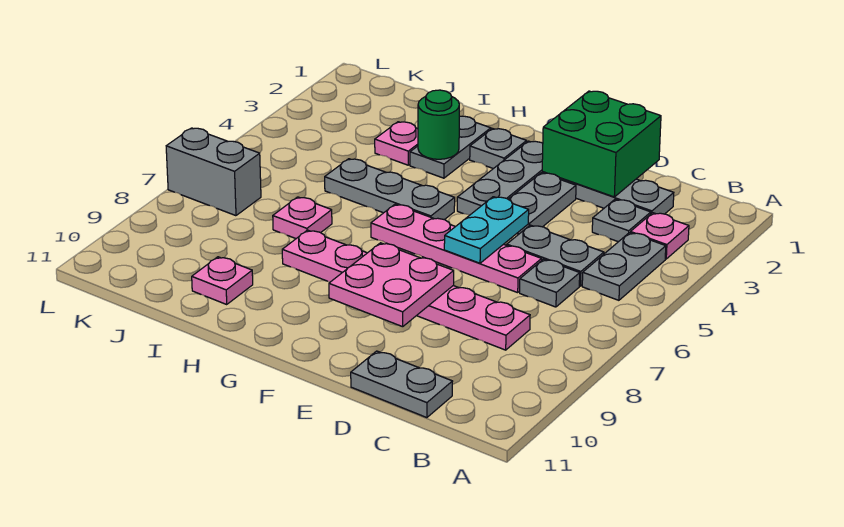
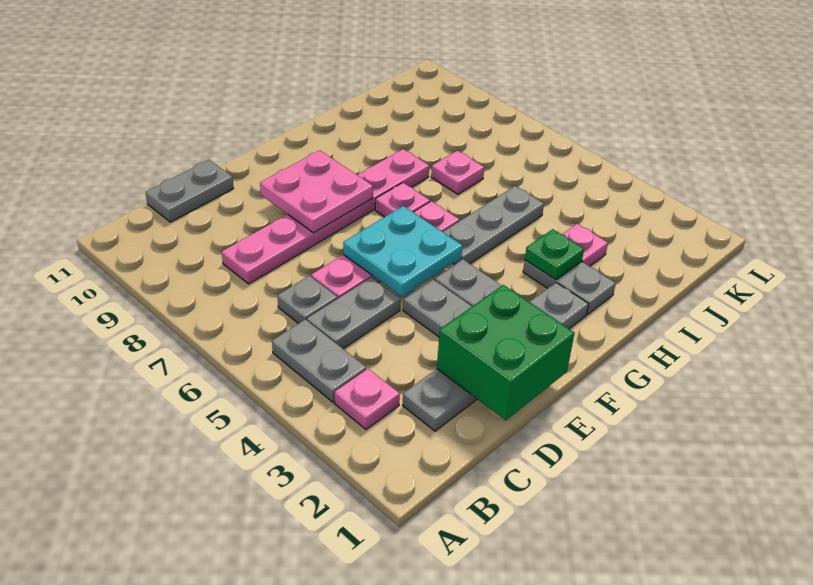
grey plate C3 level 1 -> none
cyan plate E5:E6 level 2 -> cyan plate E5:F6 level 2
green round brick H3 level 2 -> green plate H3 level 2
pink plate I10 level 1 -> pink plate G7 level 1
grey brick K7:L7 level 1 -> none

